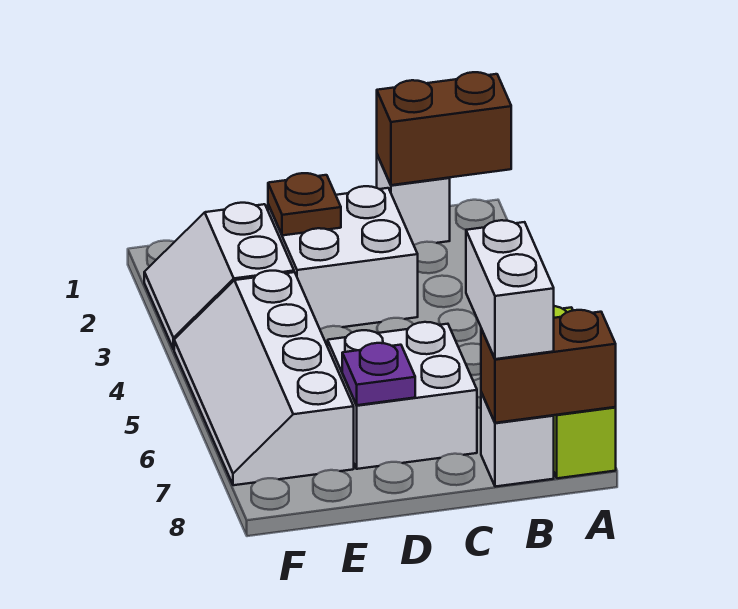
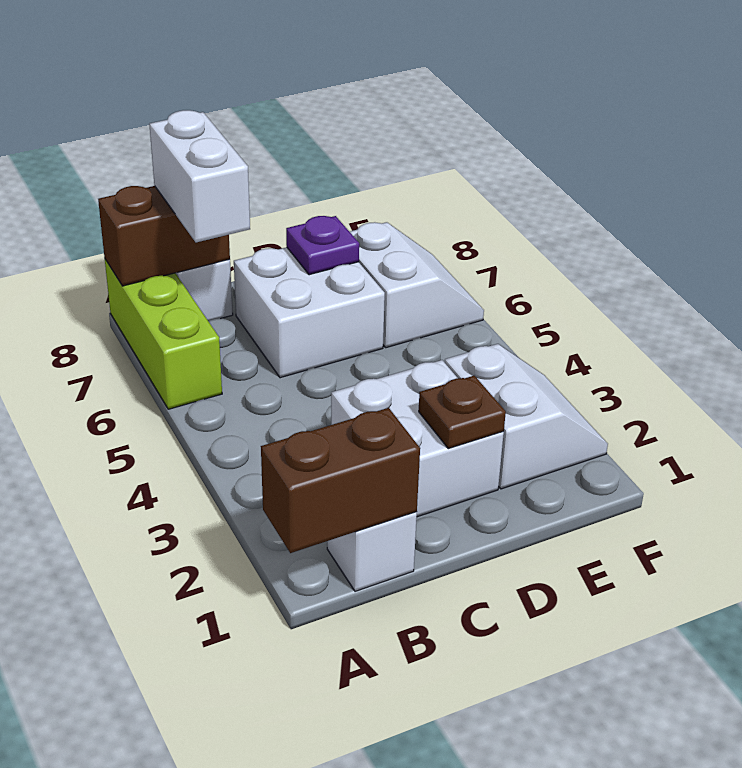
white slope E4:F7 level 1 top E -> white slope E6:F7 level 1 top E

